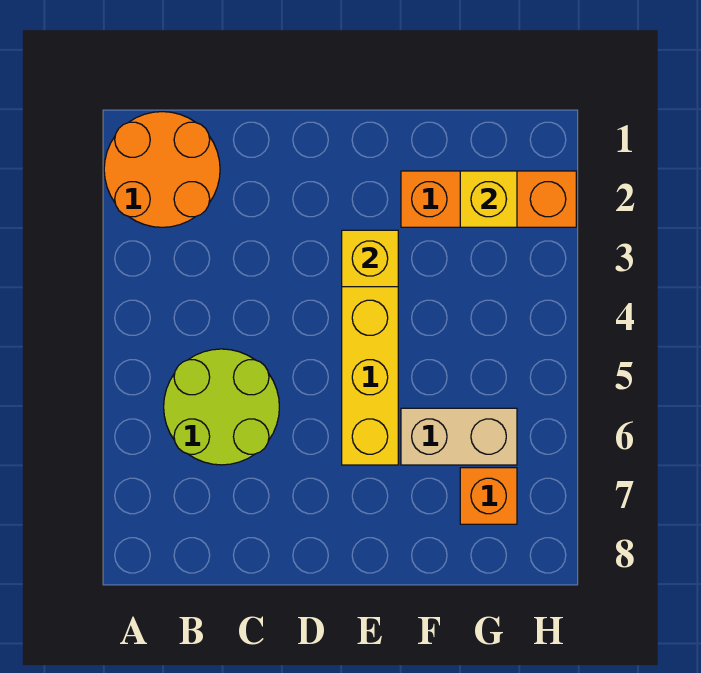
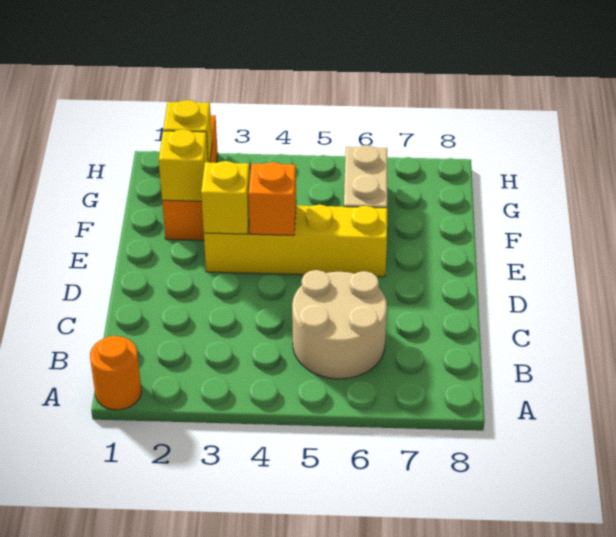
orange round brick A1:B2 level 1 -> orange round brick A1 level 1
lime round brick B5:C6 level 1 -> tan round brick B5:C6 level 1
none -> yellow brick F2 level 2
orange brick G7 level 1 -> orange brick E4 level 2

